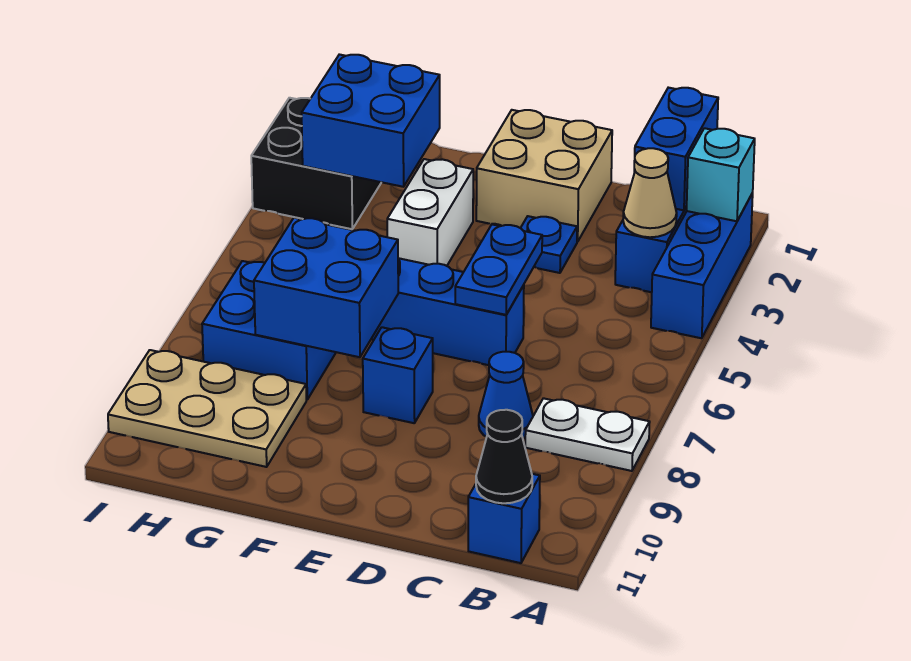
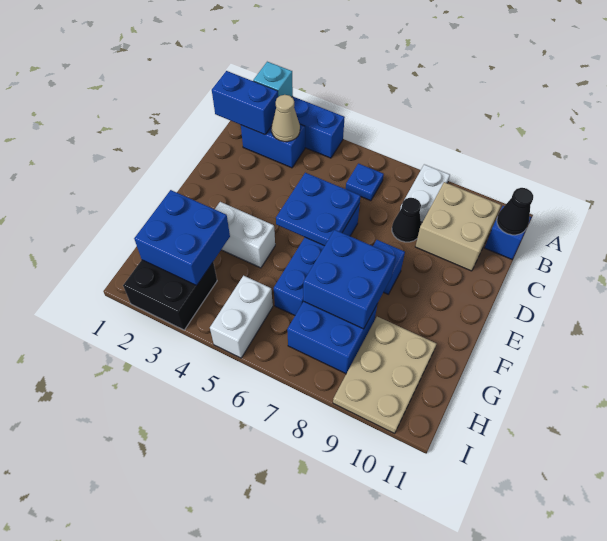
blue cone C8 level 1 -> black cone C8 level 1
tan brick D1:E2 level 1 -> tan brick B9:C10 level 1
blue plate D3 level 1 -> blue plate B6 level 1
blue plate D5:D6 level 2 -> blue plate D5:E6 level 2
none -> white brick H5:I5 level 1

